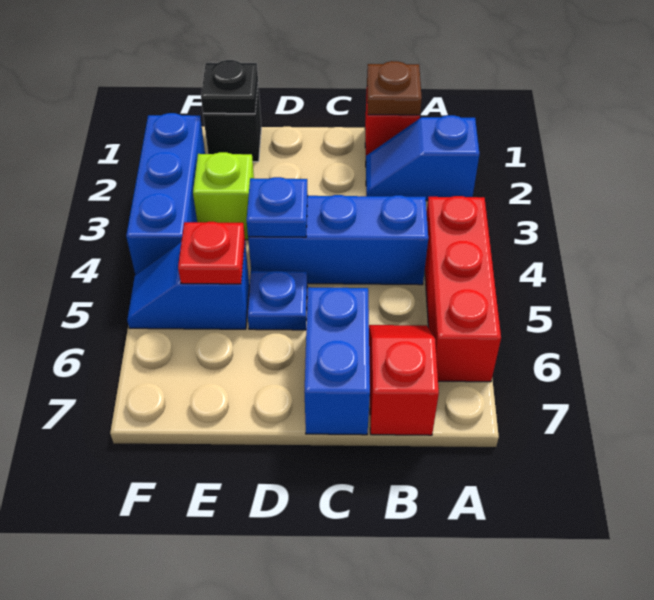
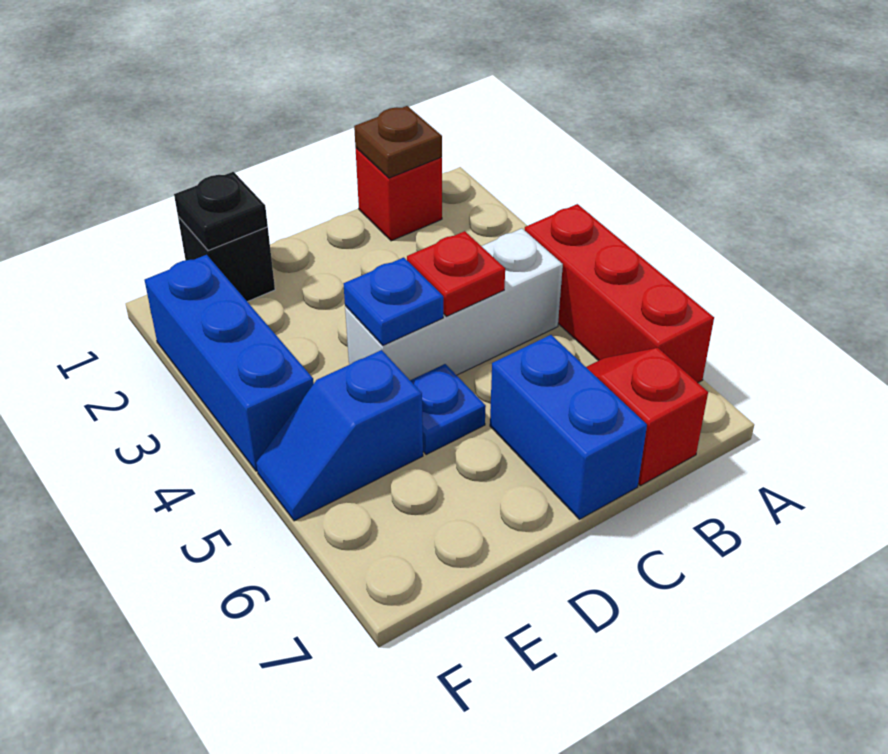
blue slope A2:B2 level 1 top A -> none
blue brick B4:D4 level 1 -> white brick B4:D4 level 1
lime brick E3 level 1 -> none
red plate E5 level 2 -> red plate C4 level 2

